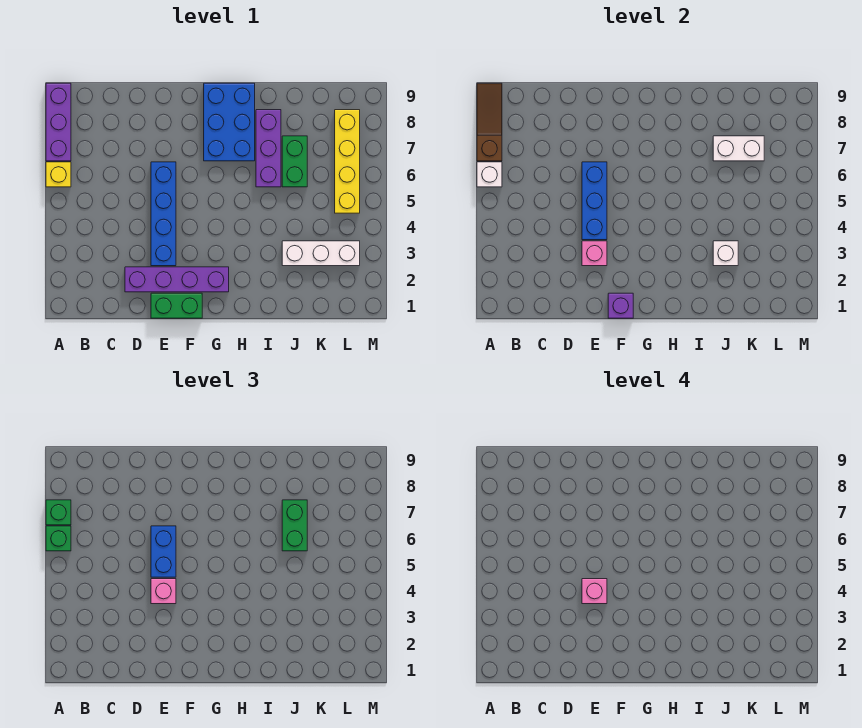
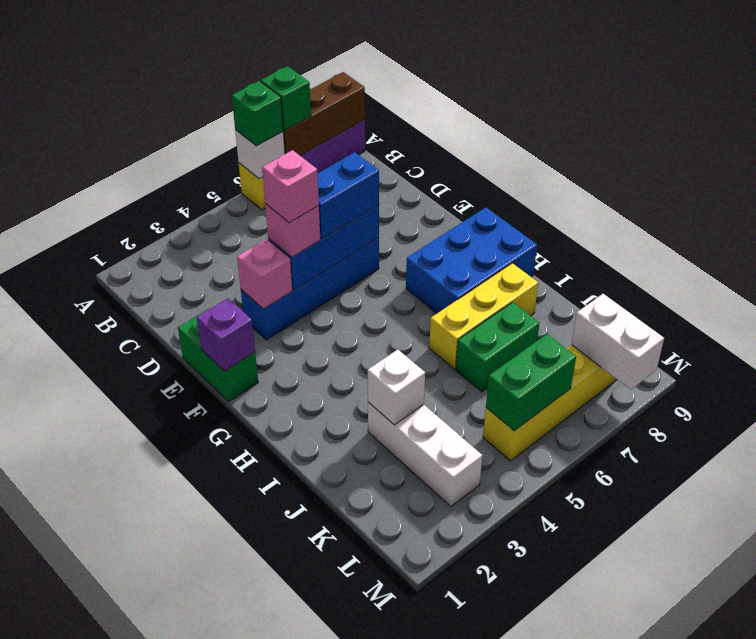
brown slope A7:A9 level 2 top 7 -> brown brick A7:A9 level 2
purple brick D2:G2 level 1 -> none
purple brick I6:I8 level 1 -> yellow brick I6:I8 level 1
green brick J6:J7 level 3 -> green brick L5:L6 level 2
white brick J7:K7 level 2 -> white brick L8:M8 level 2

